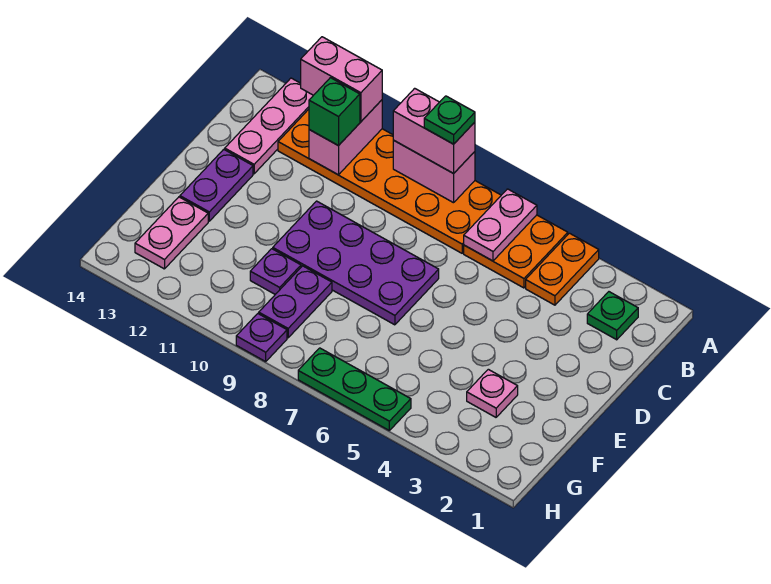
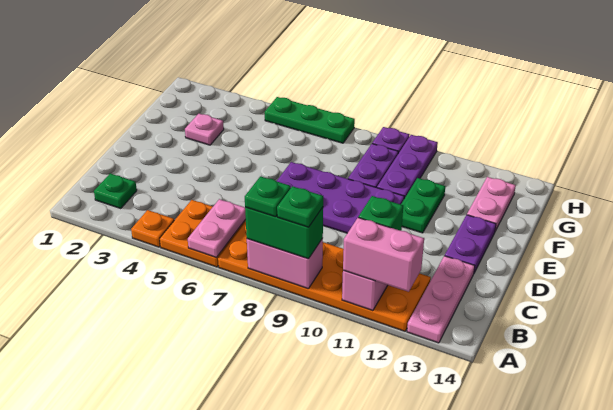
orange plate A4:B4 level 1 -> orange plate A4 level 1
pink brick A8:A9 level 3 -> green brick A8:A9 level 3
none -> green plate A9 level 4
none -> green plate E11:F11 level 1
purple plate F10 level 1 -> purple plate F10:H10 level 1

